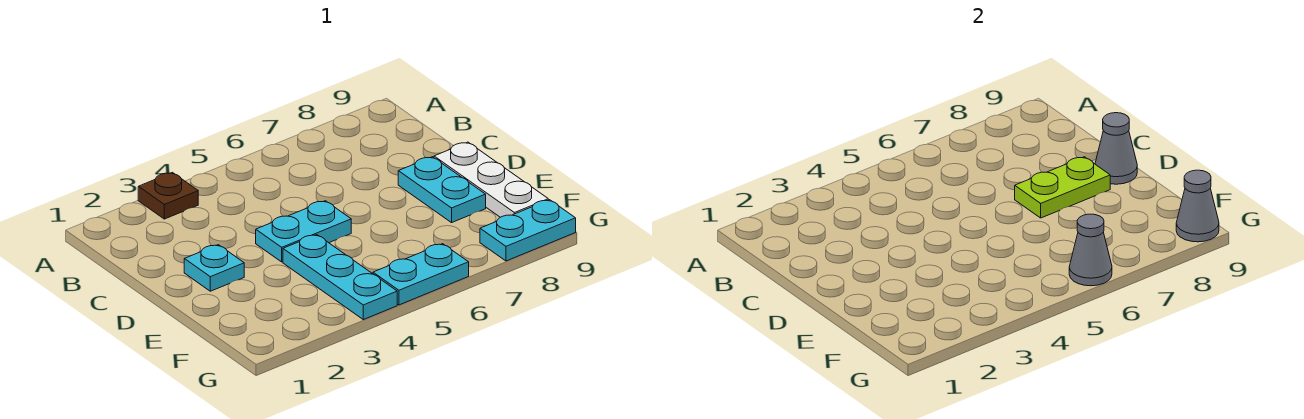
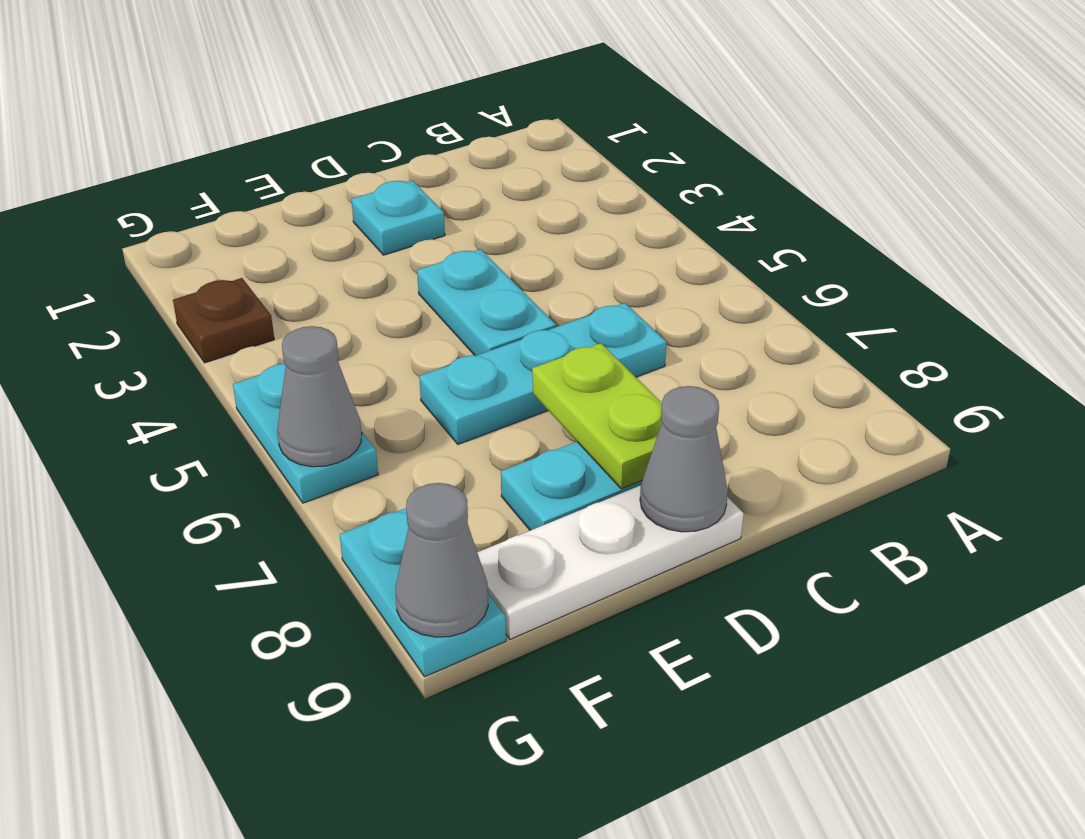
brown plate A3 level 1 -> brown plate G3 level 1
cyan plate E4:G4 level 1 -> cyan plate C6:E6 level 1

